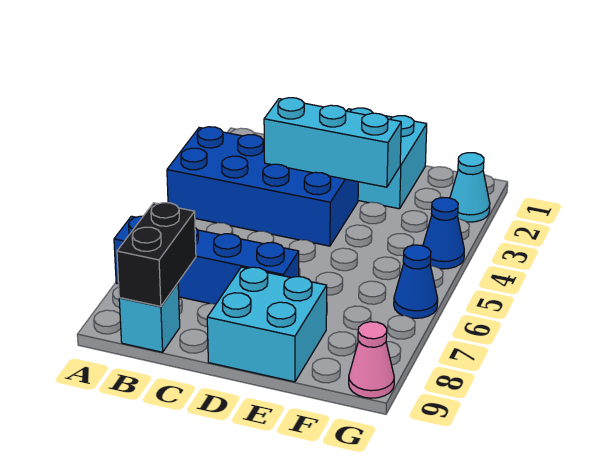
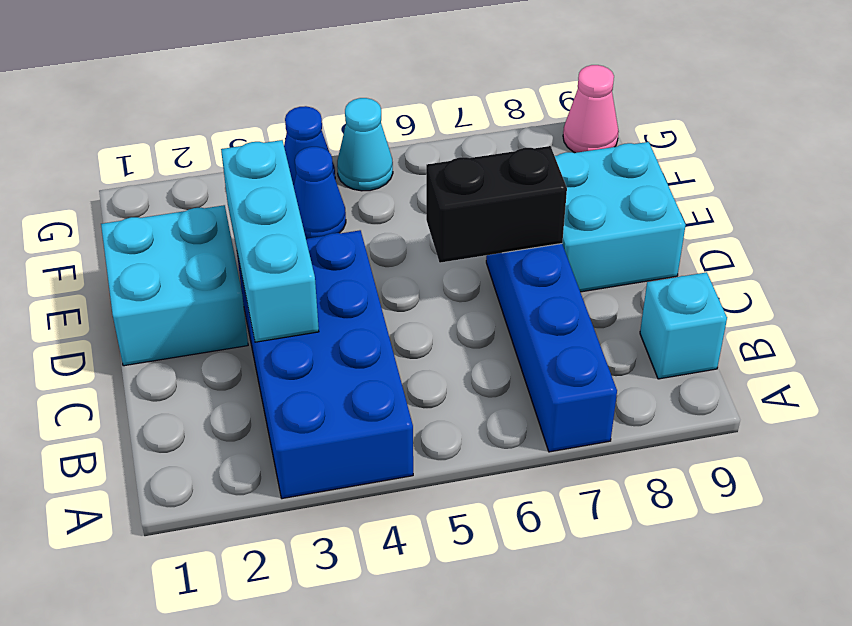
black brick B8:B9 level 2 -> black brick D6:D7 level 2
cyan cone G2 level 1 -> cyan cone G5 level 1
blue cone G6 level 1 -> blue cone F4 level 1

